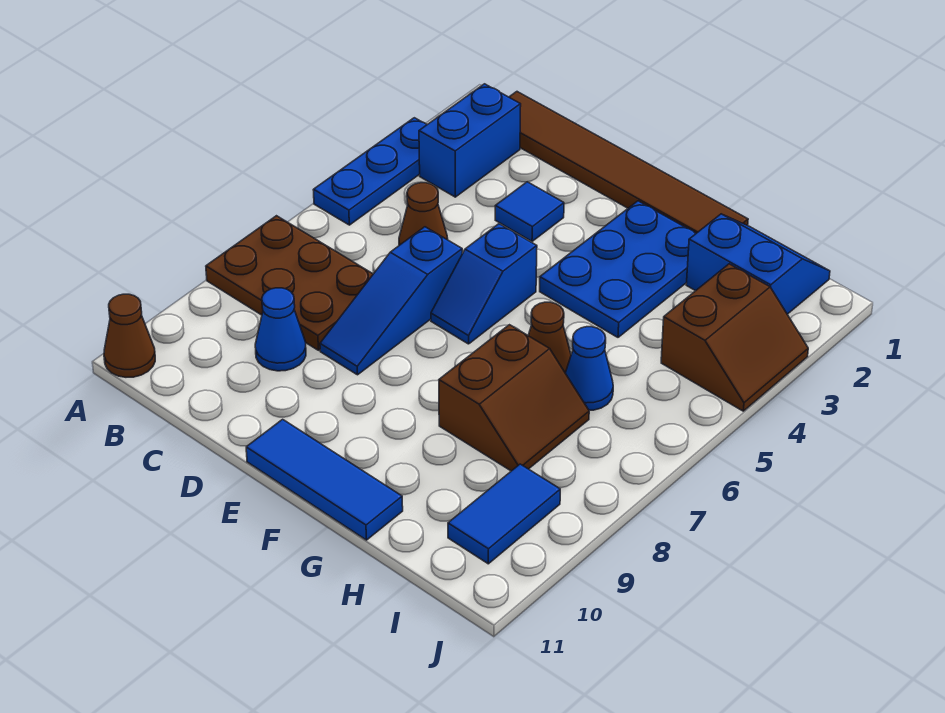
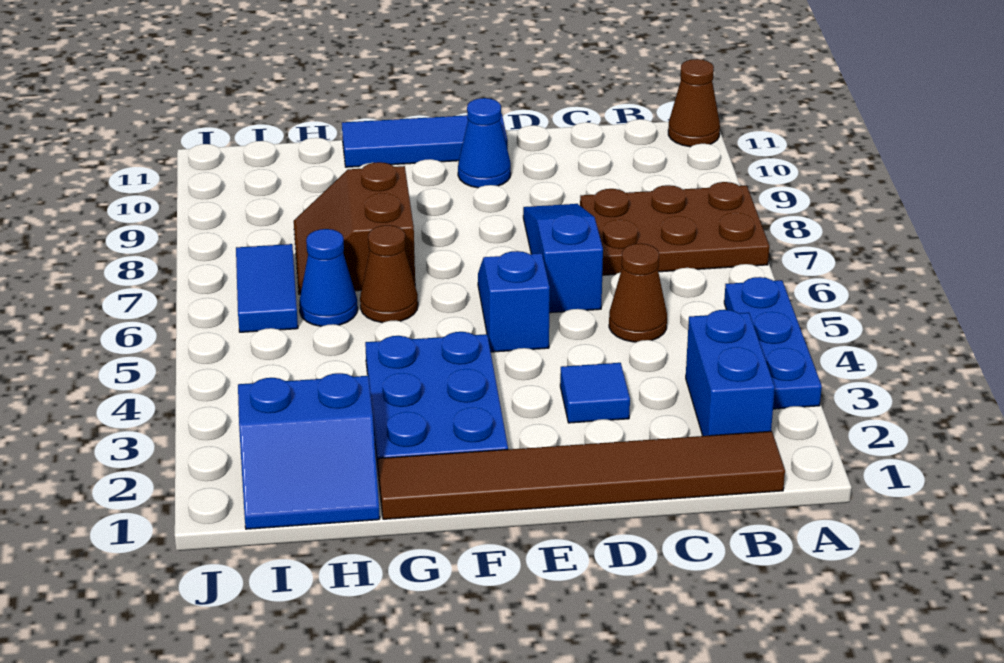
blue cone C9 level 1 -> blue cone E10 level 1
brown slope I3:J4 level 1 top I -> none
blue tile I9:I10 level 1 -> blue tile I6:I7 level 1

